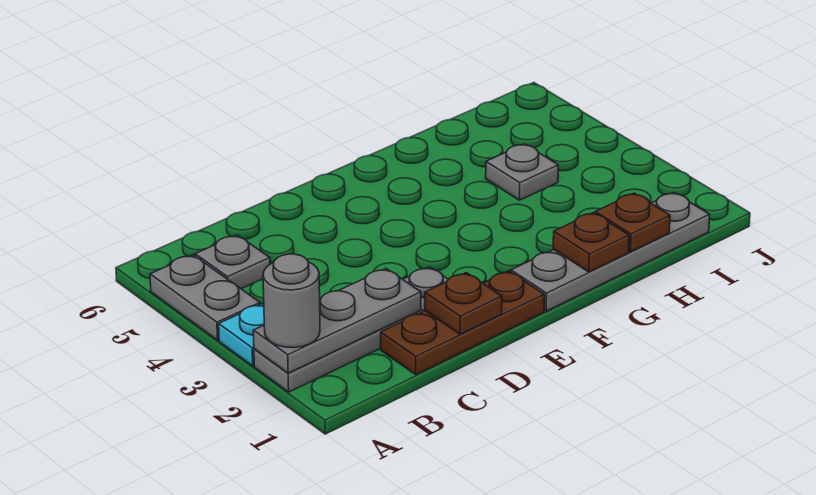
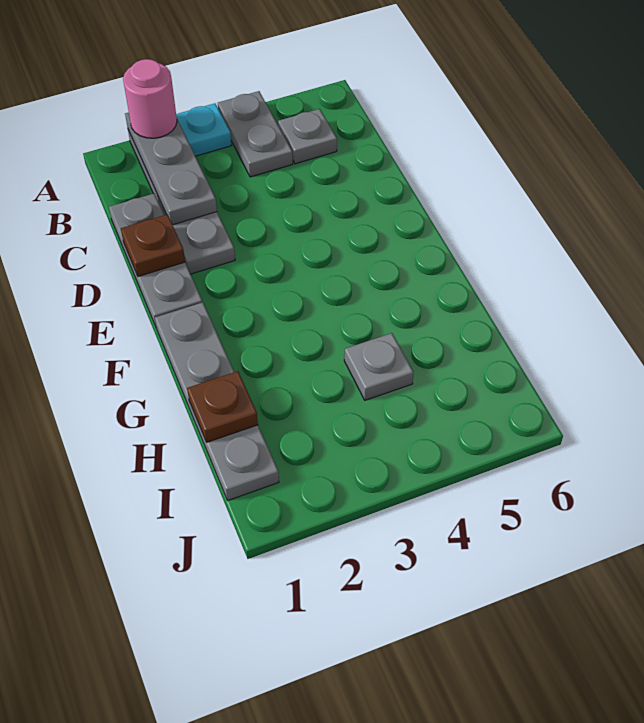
grey round brick A2 level 3 -> pink round brick A2 level 3
grey plate A4:A5 level 1 -> grey plate A4:B4 level 1
brown plate C1:E1 level 1 -> grey plate C1:E1 level 1
brown plate G1 level 2 -> none

